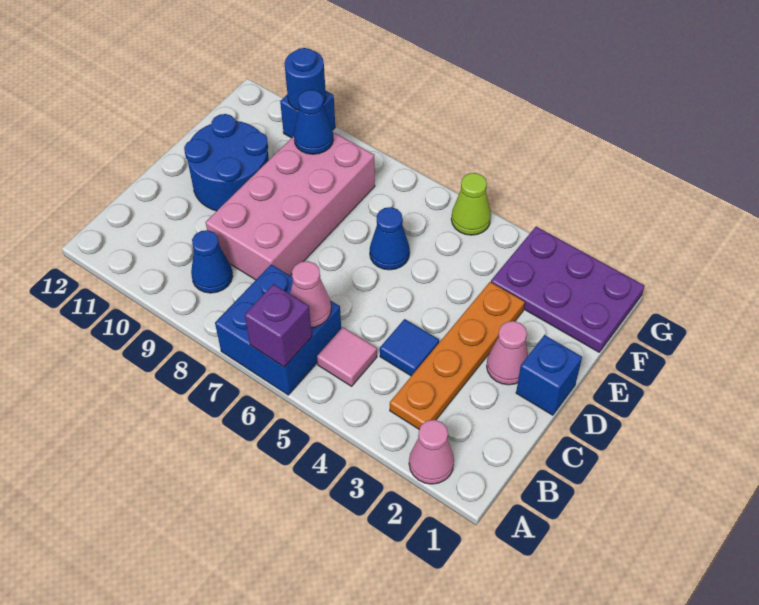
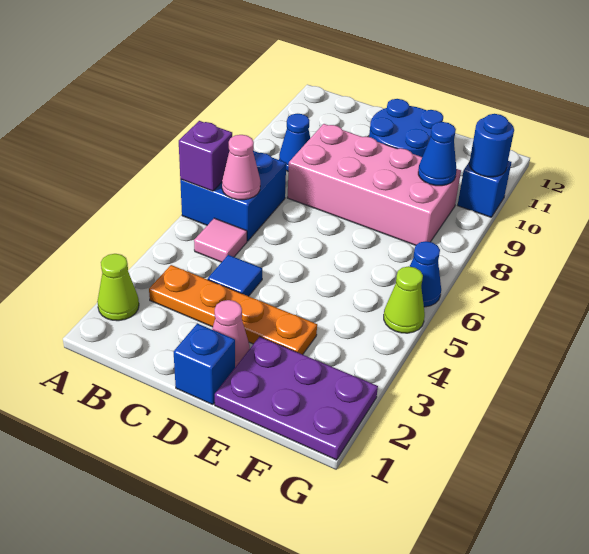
pink cone A2 level 1 -> lime cone A2 level 1
blue cone E6 level 1 -> blue cone G6 level 1
purple plate F1:G3 level 1 -> purple plate E1:G2 level 1

